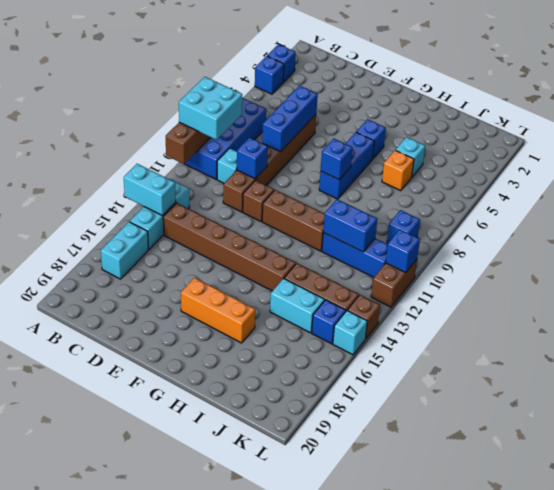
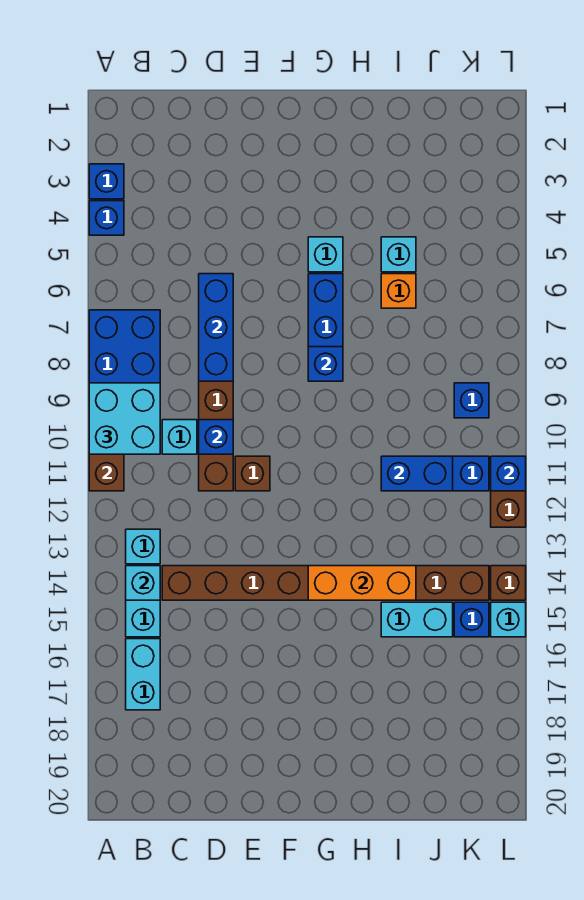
cyan brick A14:B14 level 2 -> cyan brick B14 level 2
brown brick F11:H11 level 1 -> none
orange brick F17:H17 level 1 -> orange brick G14:I14 level 2
blue brick G5 level 1 -> cyan brick G5 level 1

